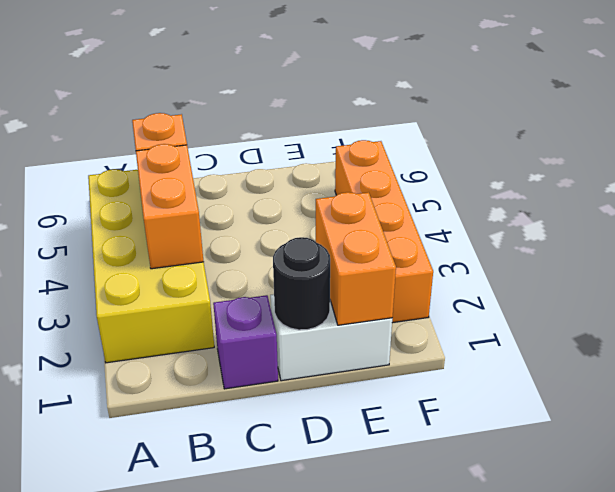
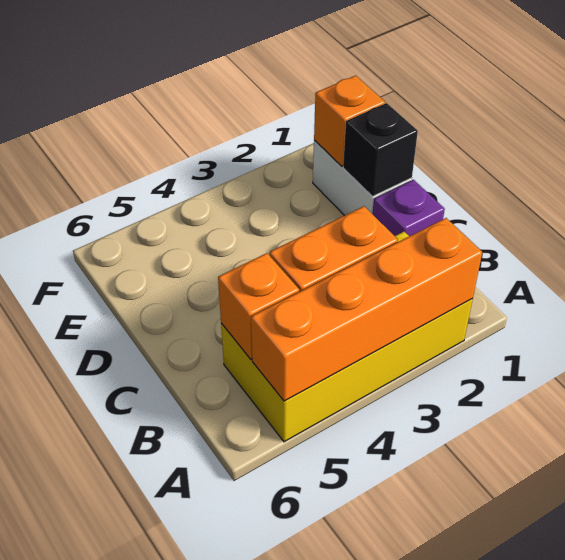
black round brick D1 level 2 -> black brick D1 level 2
orange brick E1:E2 level 2 -> orange brick E1 level 2
orange brick F2:F5 level 1 -> orange brick A2:A5 level 2

